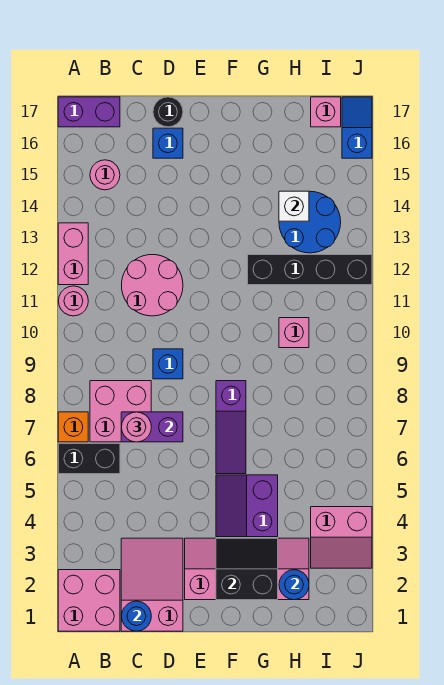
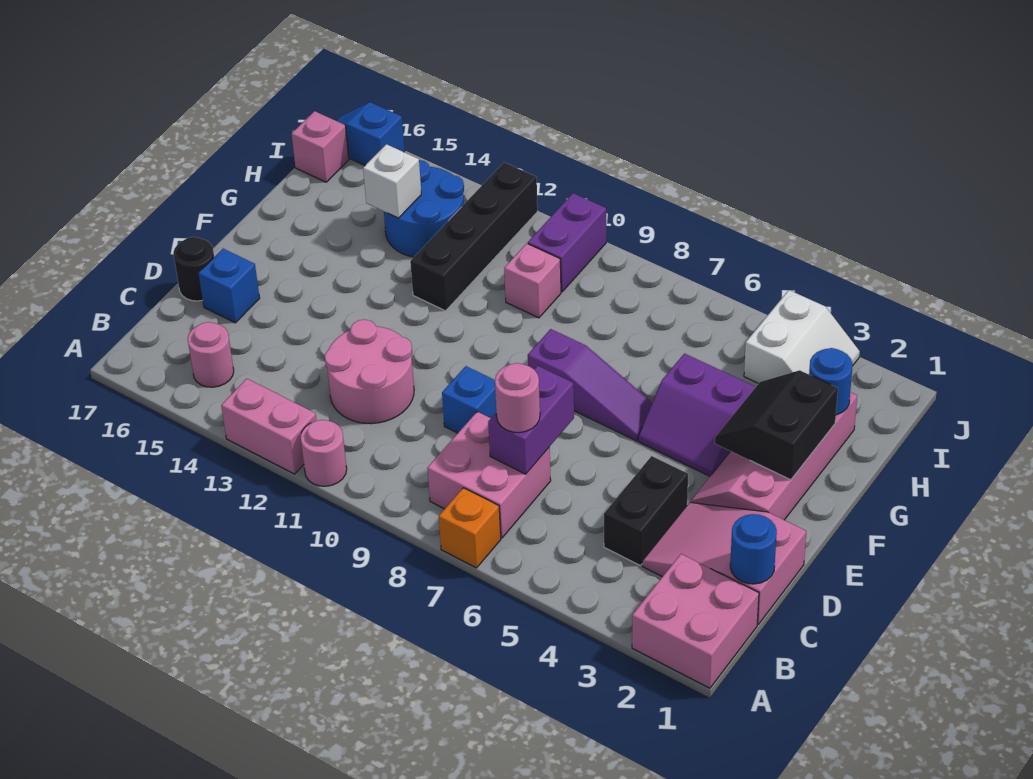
black brick A6:B6 level 1 -> black brick C4:D4 level 1
purple brick A17:B17 level 1 -> purple brick I10:J10 level 1
pink slope I3:J4 level 1 top 4 -> white slope I3:J4 level 1 top 4

